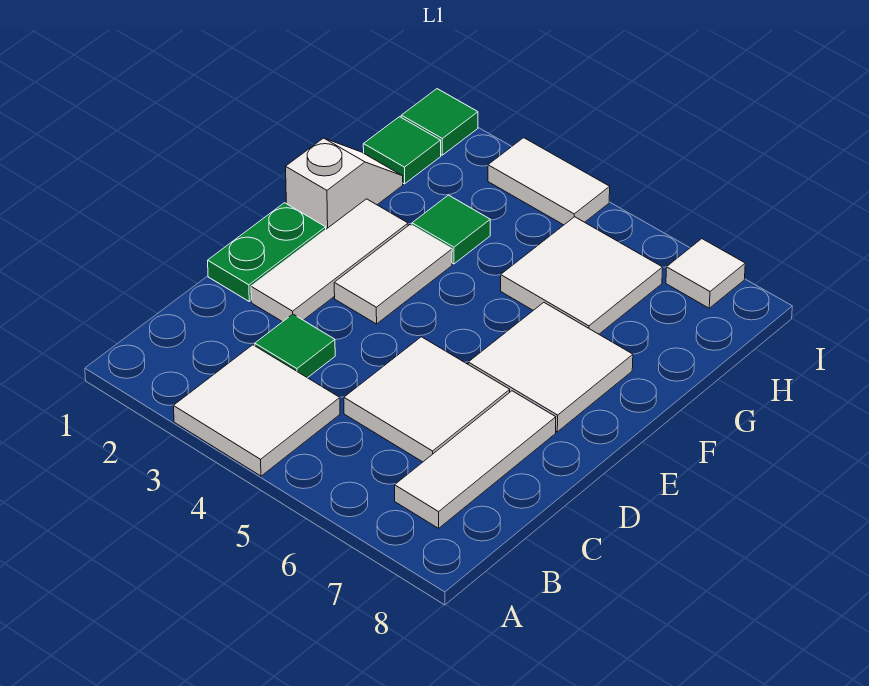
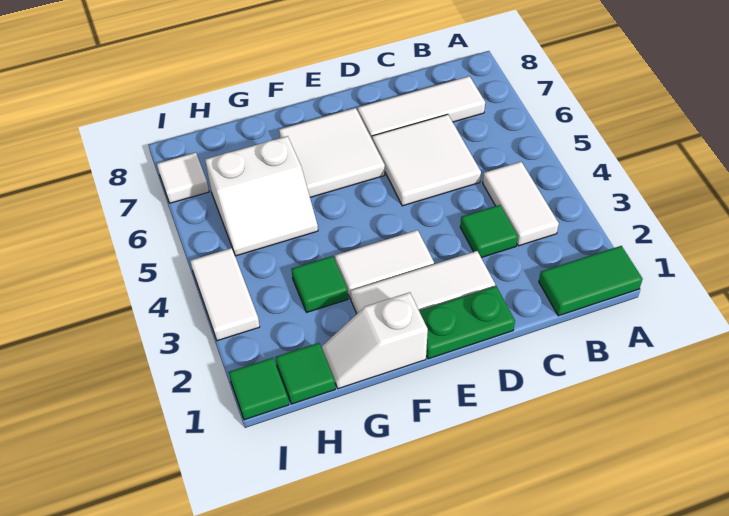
none -> green tile A1:B1 level 1
white tile A3:B4 level 1 -> white tile B3:B4 level 1
white tile G5:H6 level 1 -> white slope G5:H6 level 1 top 6

